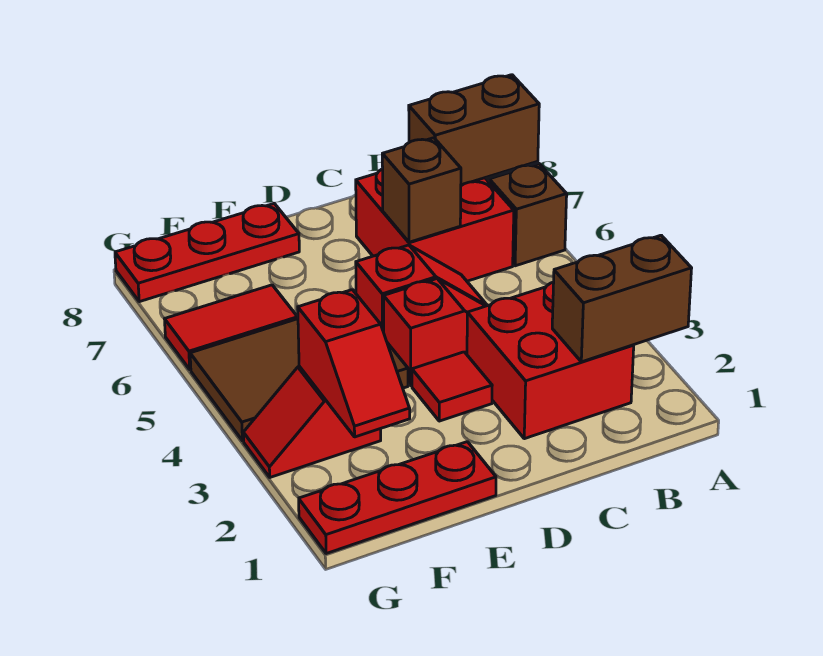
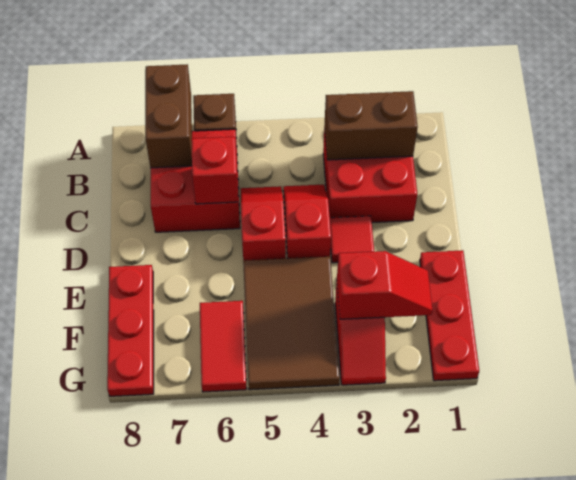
brown brick A2:B2 level 2 -> brown brick B2:B3 level 2
brown brick C6 level 2 -> red brick C6 level 2

